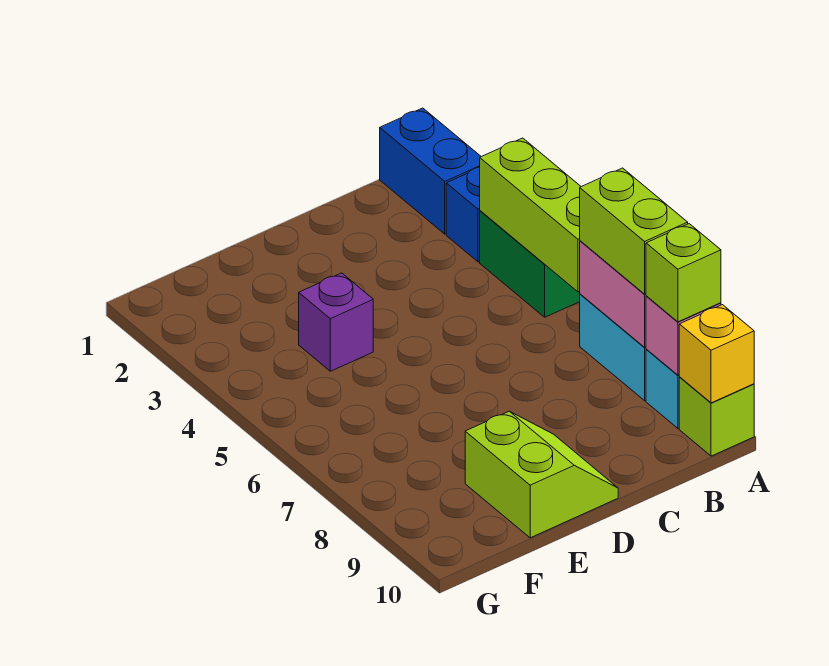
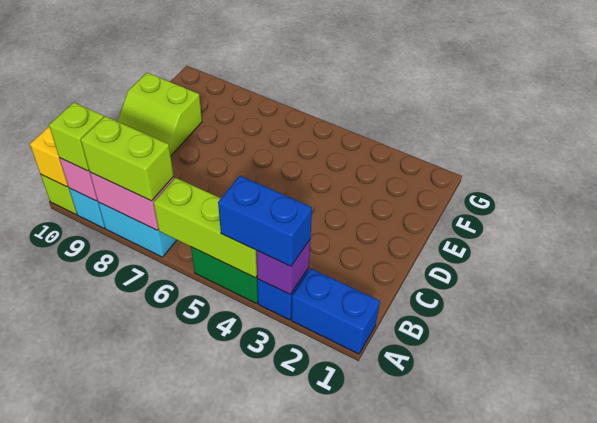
none -> blue brick A3:A4 level 3
purple brick E4 level 1 -> purple brick A3 level 2

